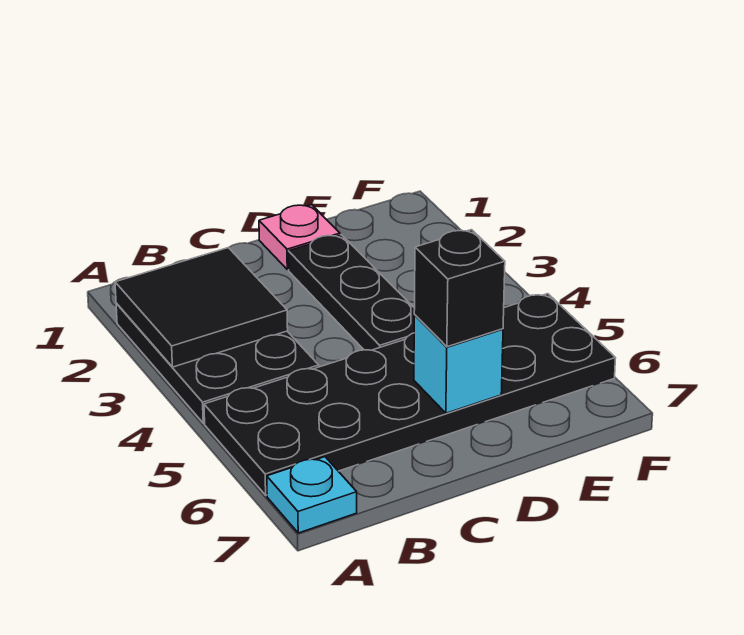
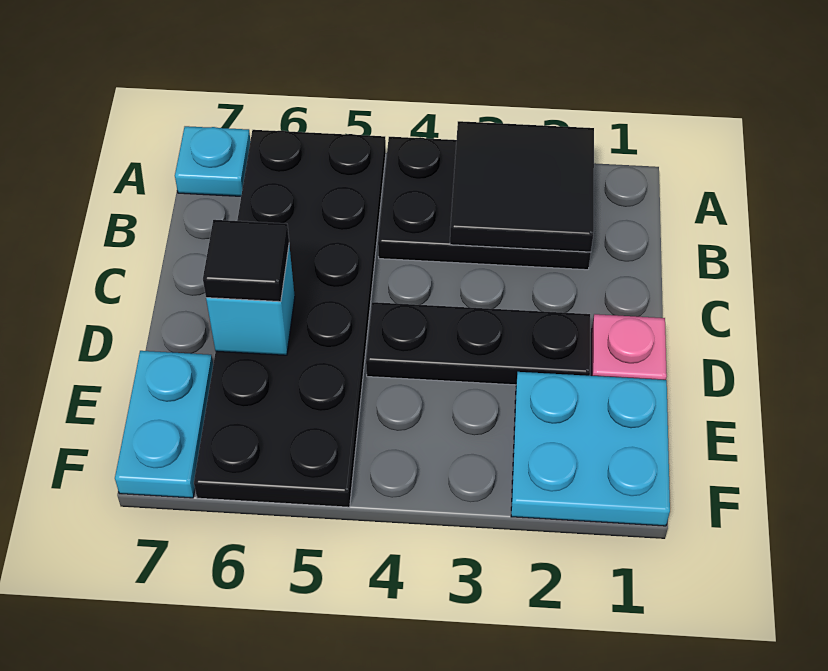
black brick D6 level 3 -> black tile D6 level 3
none -> cyan plate E1:F2 level 1
none -> cyan plate E7:F7 level 1

